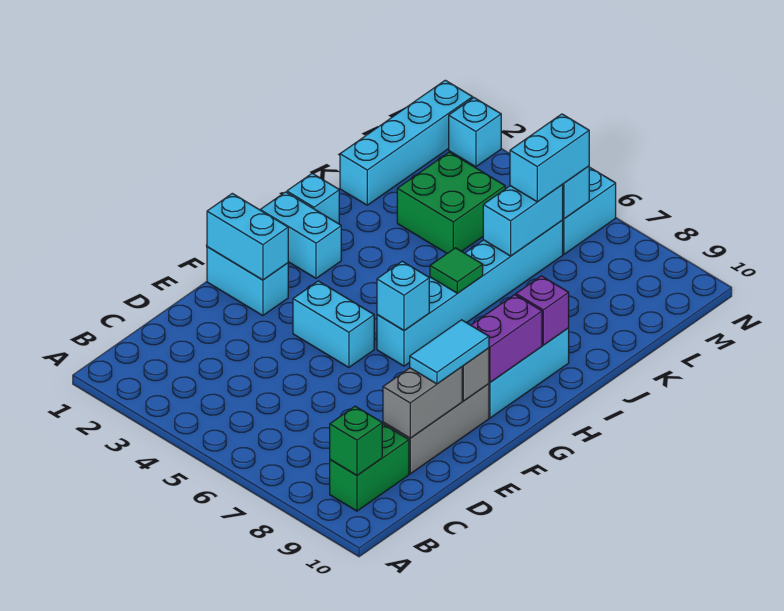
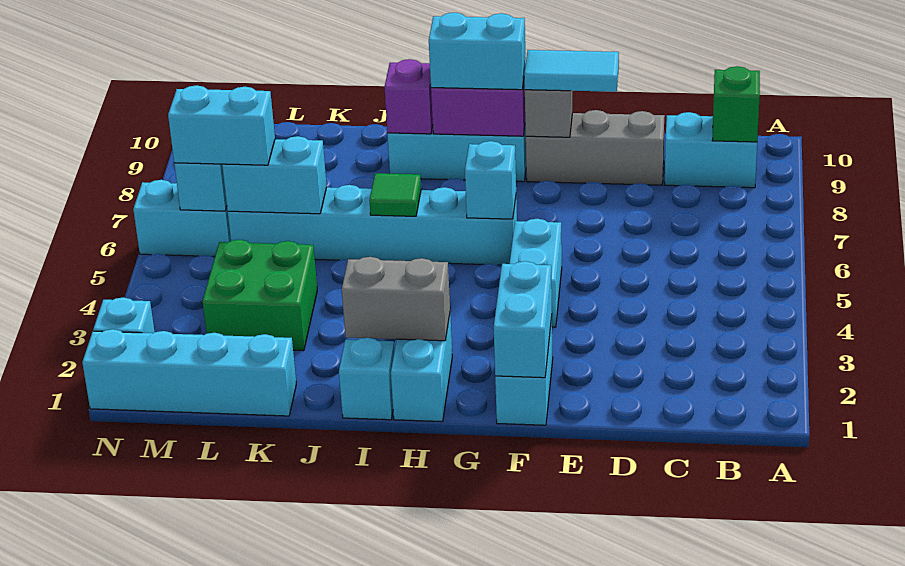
green brick B9:C9 level 1 -> cyan brick B9:C9 level 1
grey brick D9:E9 level 2 -> grey brick H2:I2 level 2
none -> cyan brick G9:H9 level 3

